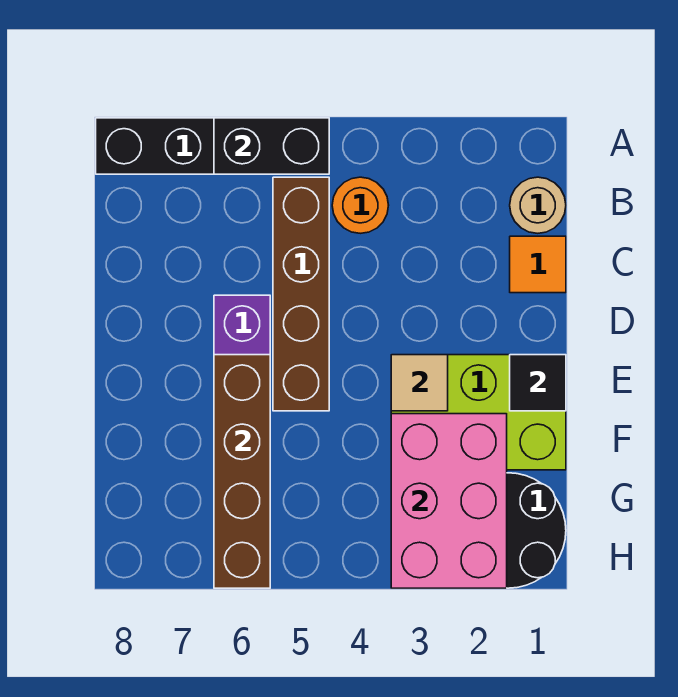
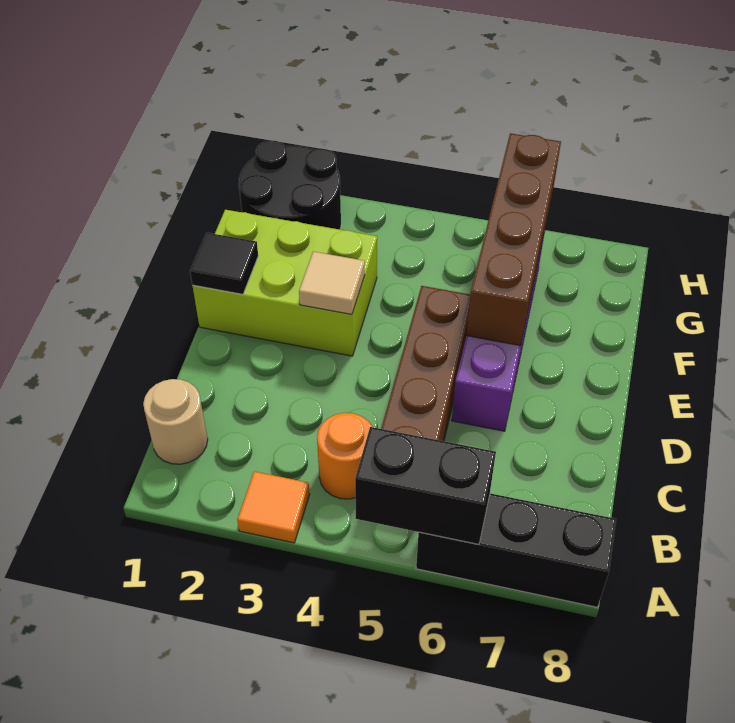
orange tile C1 level 1 -> orange tile A3 level 1
pink brick F2:H3 level 2 -> none

